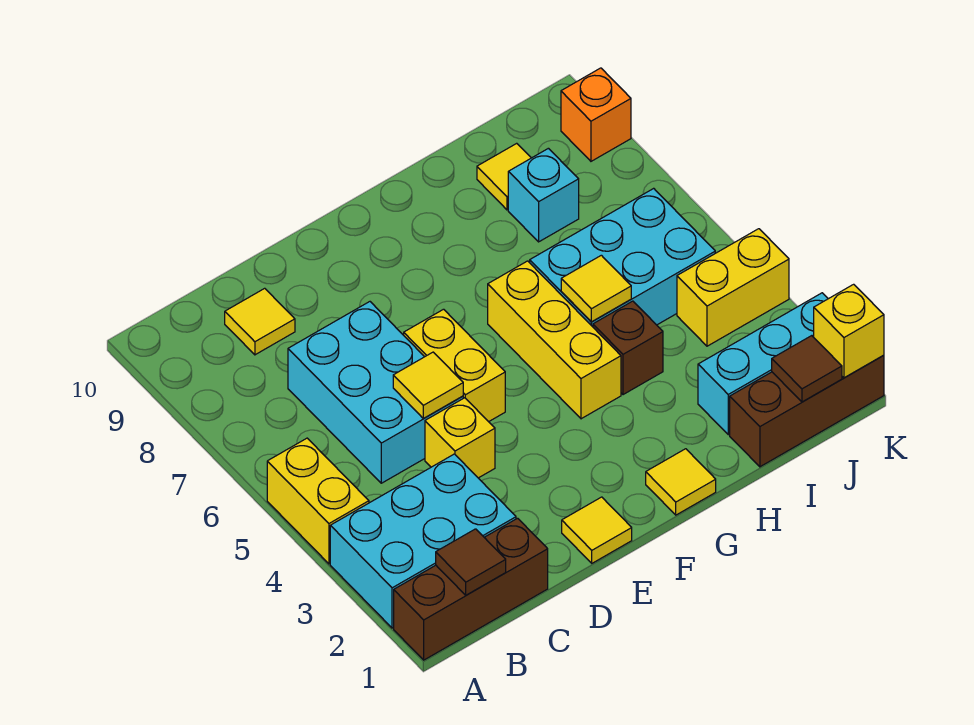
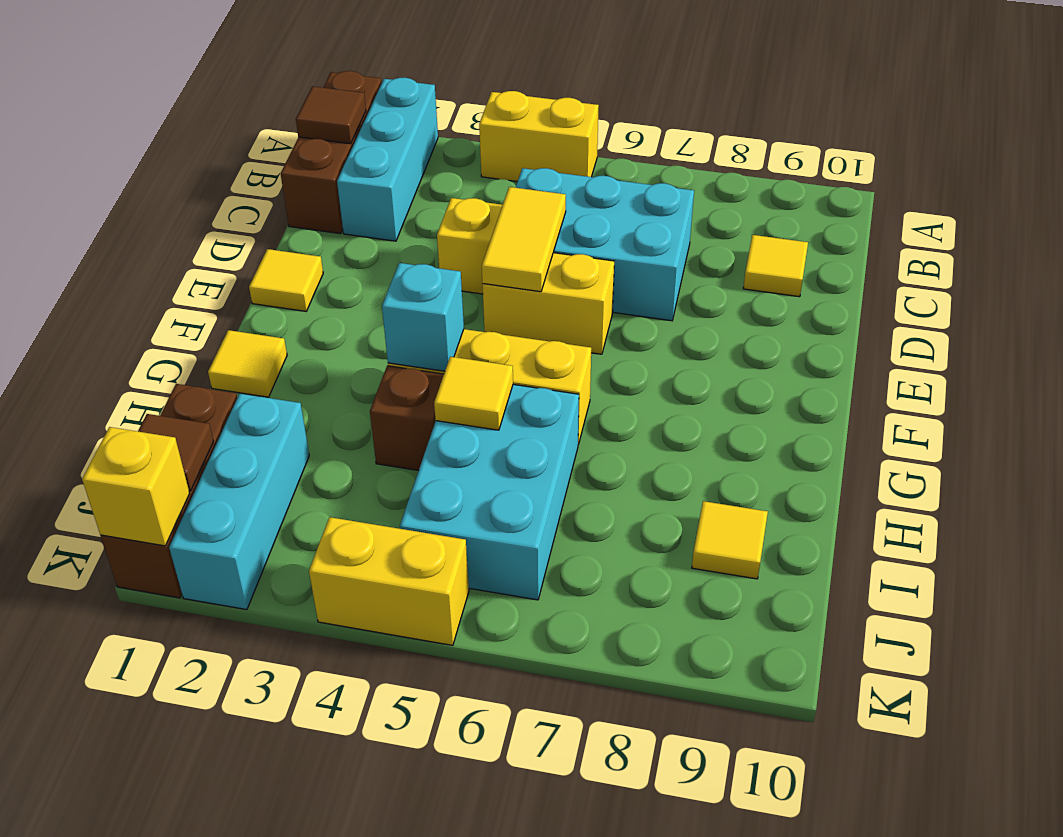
cyan brick A2:C3 level 1 -> cyan brick A2:C2 level 1
yellow tile D5 level 2 -> yellow tile D5:E5 level 2
cyan brick I8 level 1 -> cyan brick G4 level 2
yellow brick J4:K4 level 1 -> yellow brick K4:K5 level 1
orange brick K9 level 1 -> none

